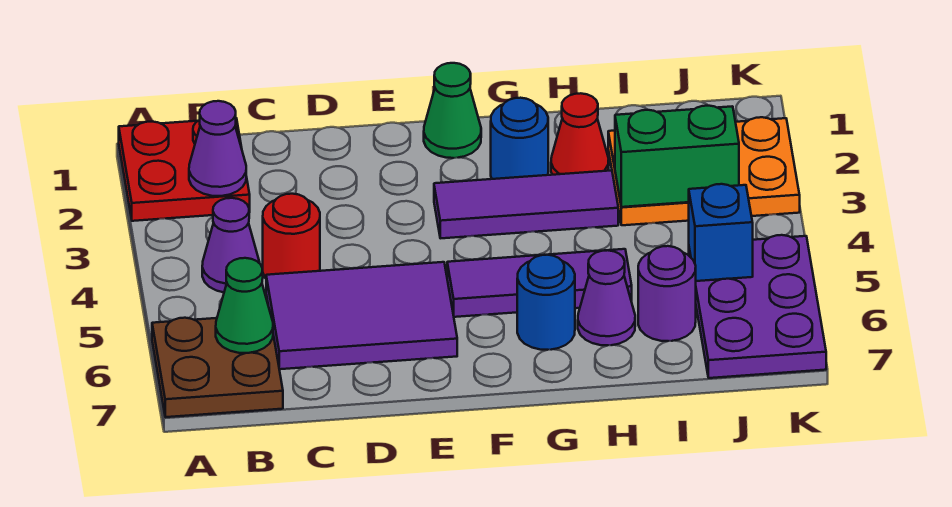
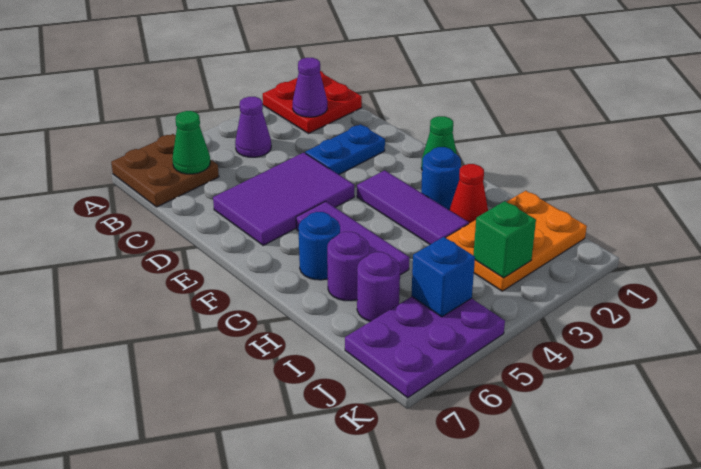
red round brick C4 level 1 -> none
purple tile C5:E6 level 1 -> purple tile D4:E6 level 1
none -> blue plate D2:D3 level 1
purple cone H6 level 1 -> purple round brick H6 level 1
orange plate I2:K3 level 1 -> orange plate I1:J3 level 1
green brick I3:J3 level 2 -> green brick J3 level 2

